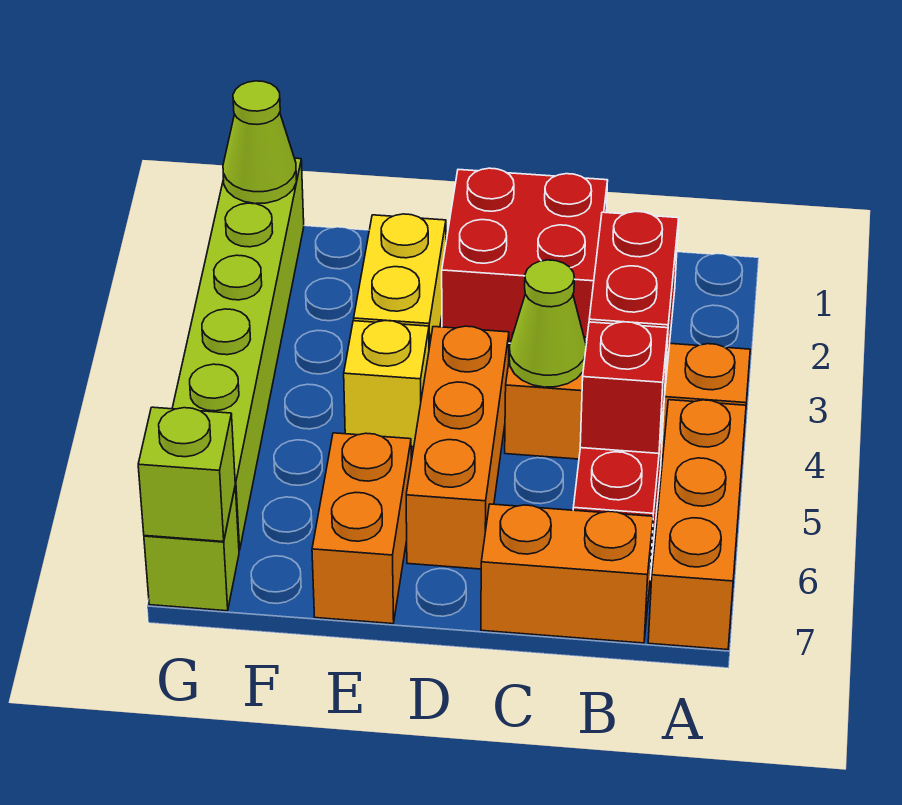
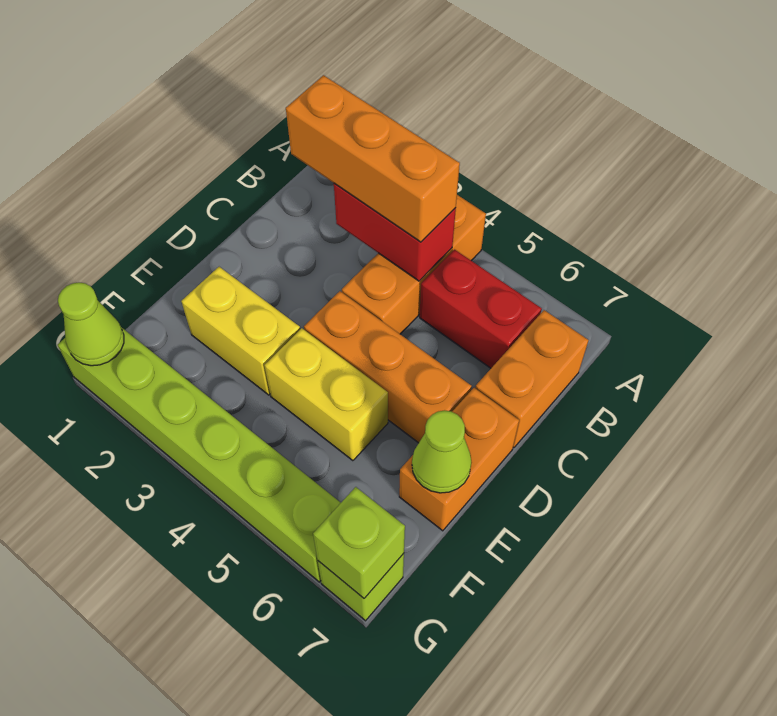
orange brick A5:A7 level 1 -> orange brick B2:B4 level 3
red brick B5 level 2 -> none
red brick C1:D2 level 1 -> none
lime cone C4 level 2 -> lime cone E7 level 2
yellow brick E4 level 1 -> yellow brick E4:E5 level 1
orange brick E6:E7 level 1 -> orange brick D7:E7 level 1

